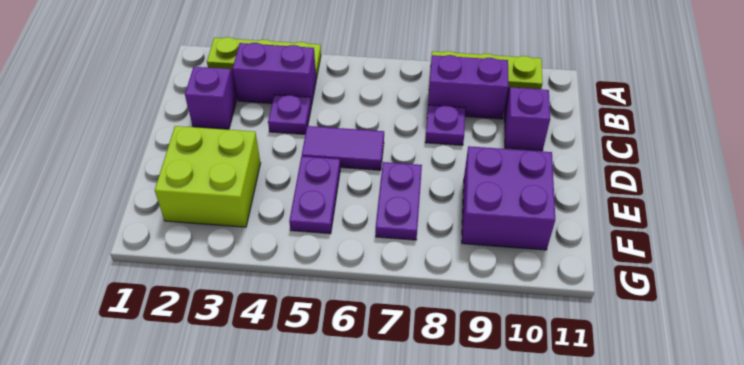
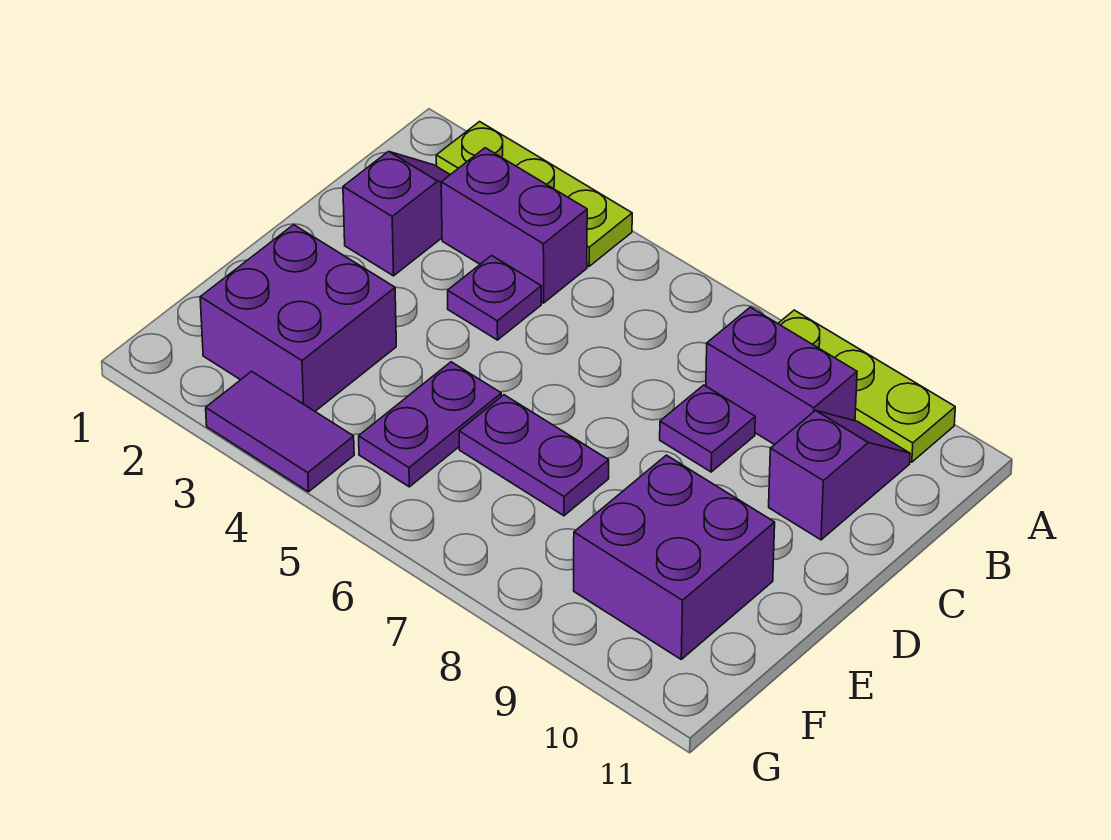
purple tile D5:D6 level 1 -> purple tile G3:G4 level 1
lime brick E2:F3 level 1 -> purple brick E2:F3 level 1
purple plate E7:F7 level 1 -> purple plate E6:E7 level 1

